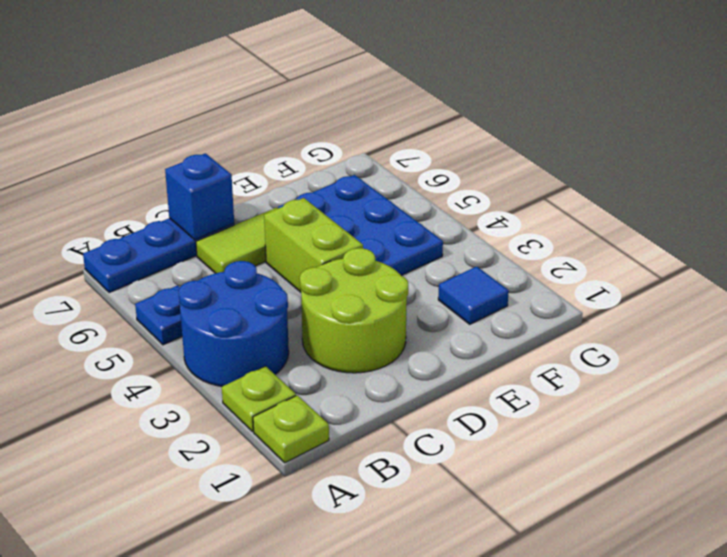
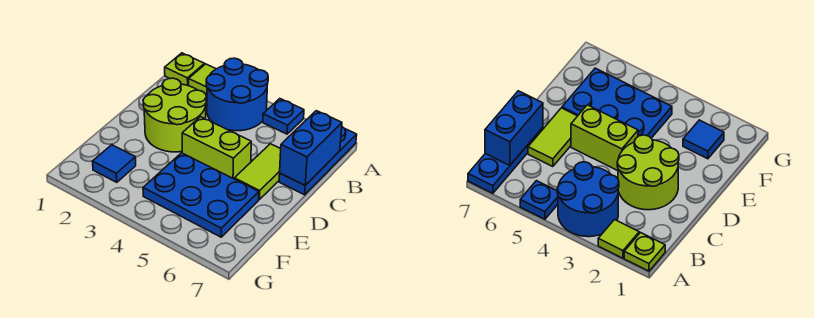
lime plate A2 level 1 -> lime tile A2 level 1
blue brick C7 level 2 -> blue brick B7:C7 level 2

